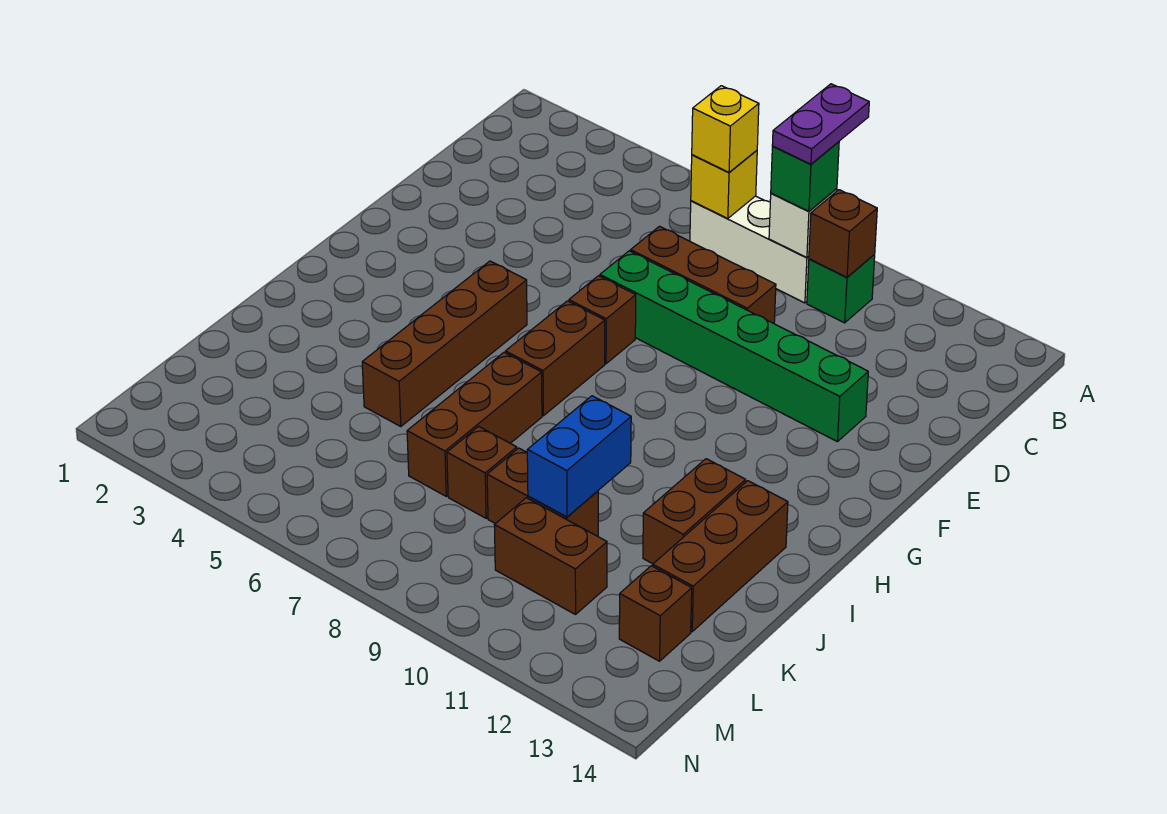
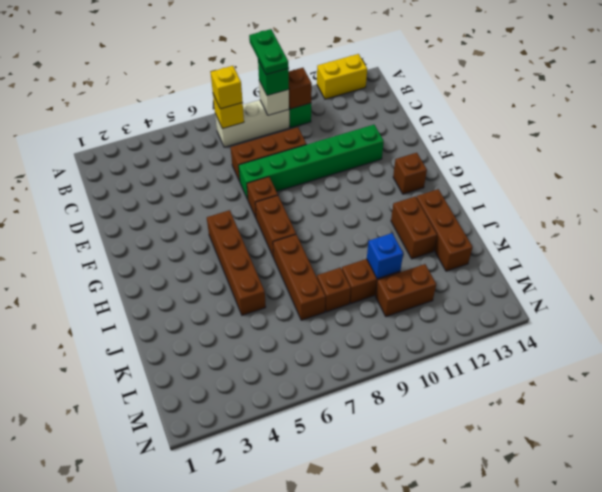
purple plate A9:B9 level 4 -> green plate A9:B9 level 4
none -> yellow brick A12:A13 level 1
blue brick J10:K10 level 2 -> blue brick K10 level 2
brown brick L13 level 1 -> brown brick G13 level 1

